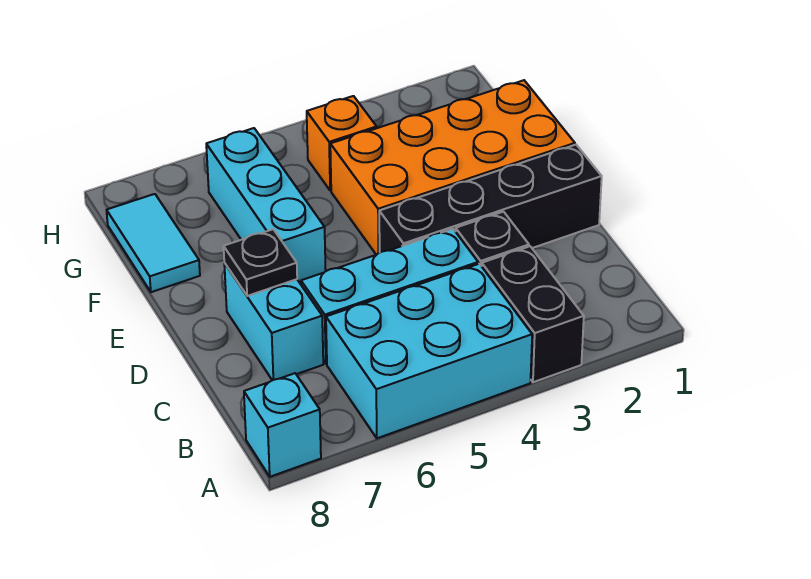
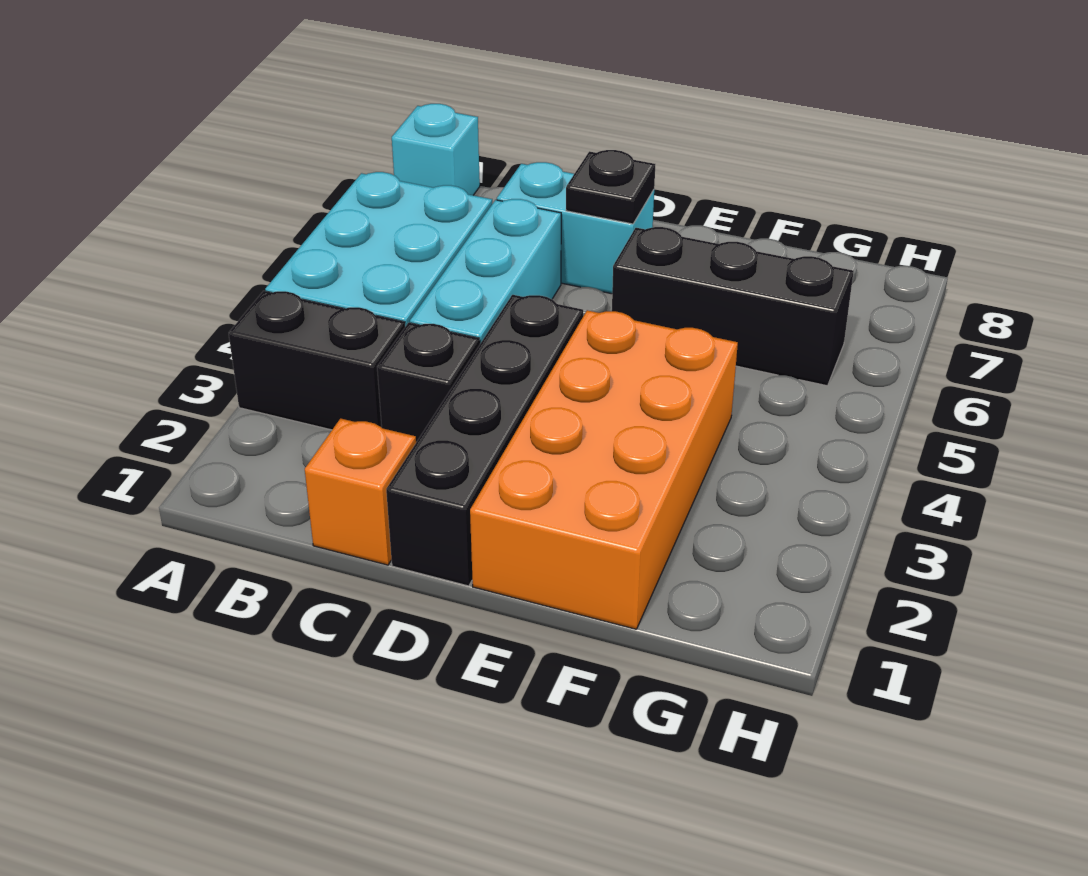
cyan brick E6:G6 level 1 -> black brick E6:G6 level 1
cyan tile F8:G8 level 1 -> none
orange brick G4 level 1 -> orange brick C1 level 1

